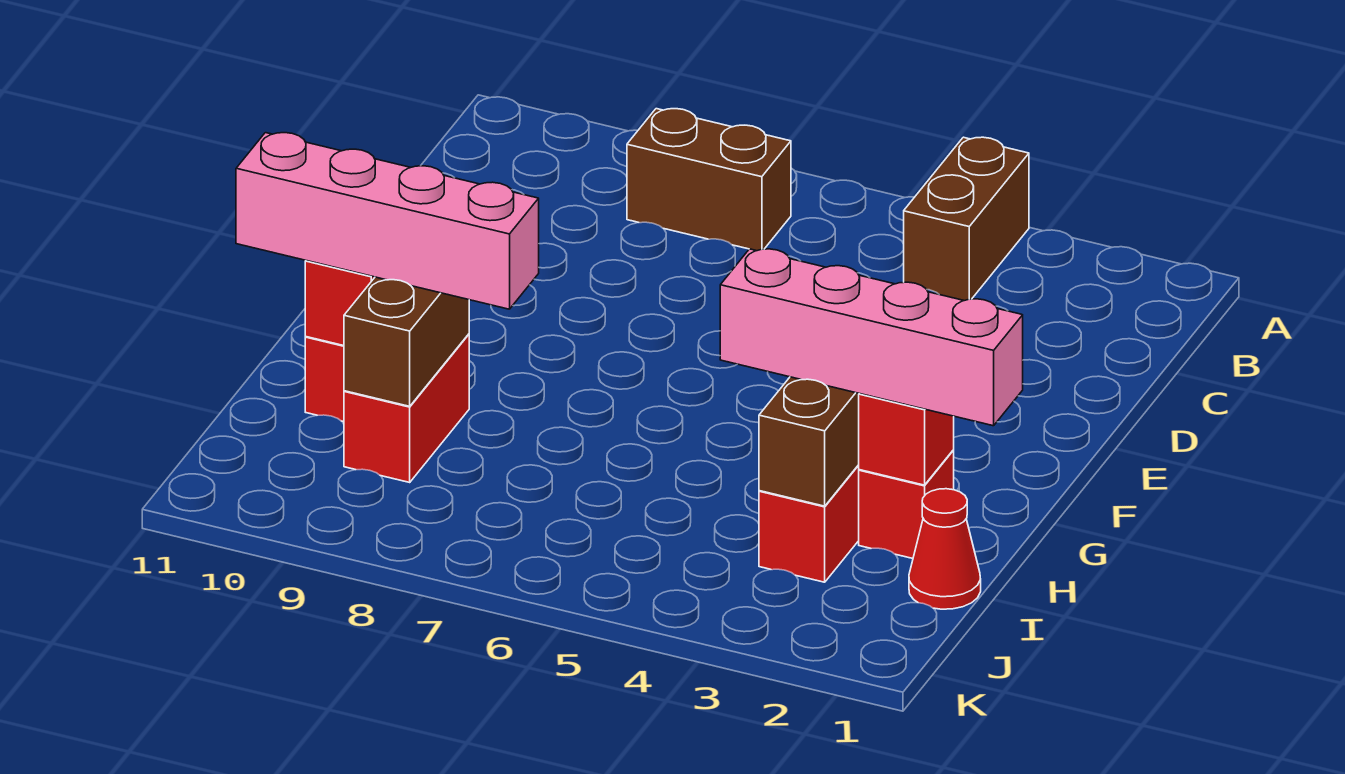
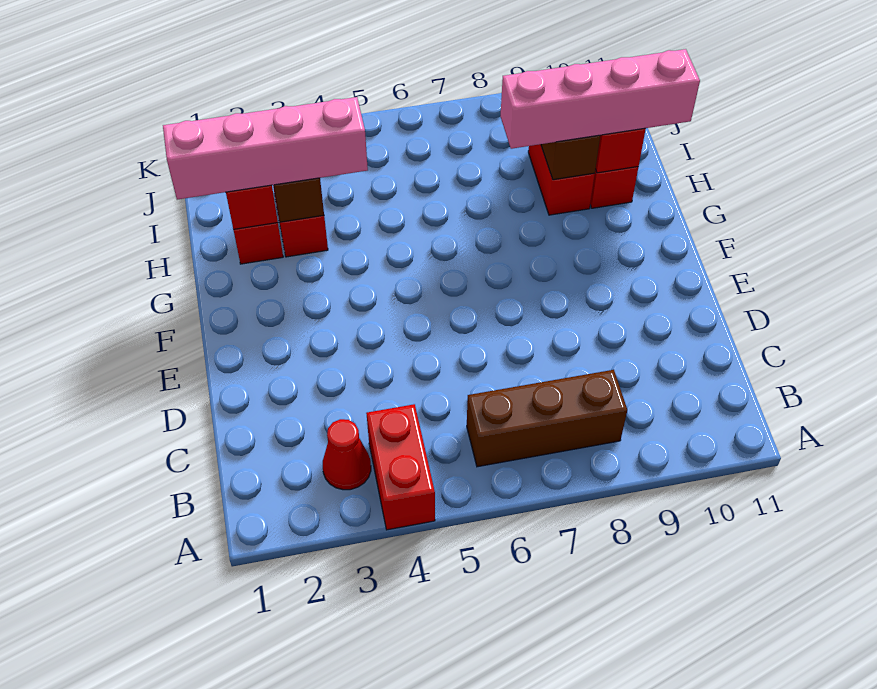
brown brick A4:B4 level 1 -> red brick A4:B4 level 1
brown brick B7:B8 level 1 -> brown brick B6:B8 level 1
red cone I1 level 1 -> red cone B3 level 1

